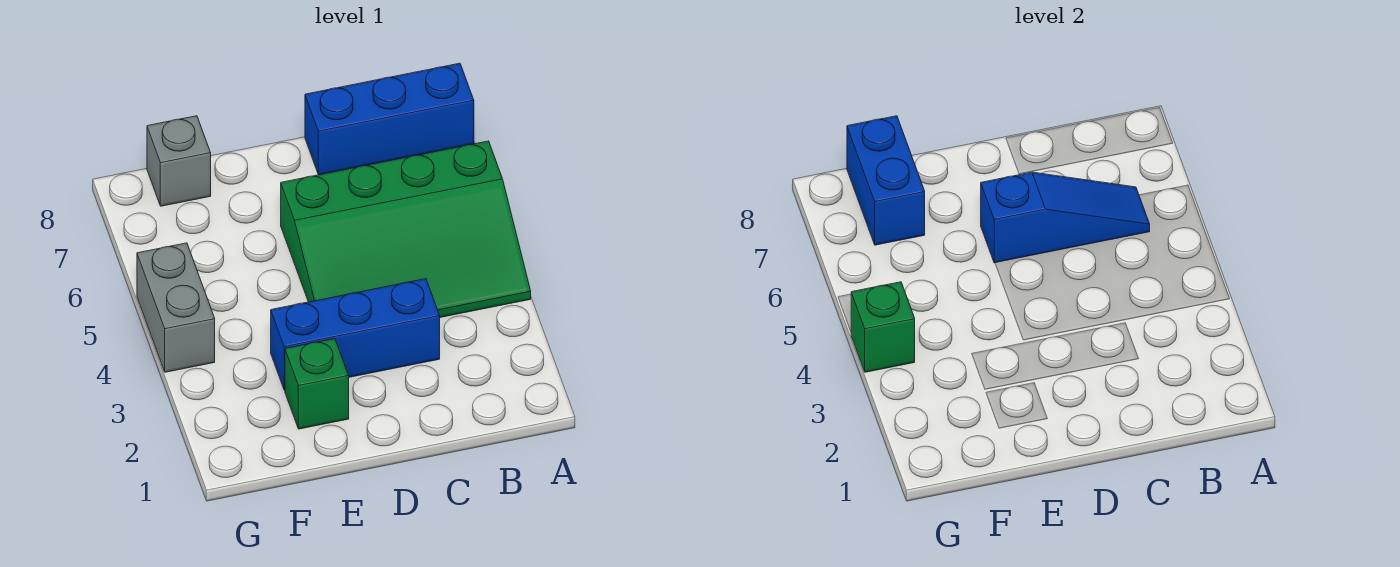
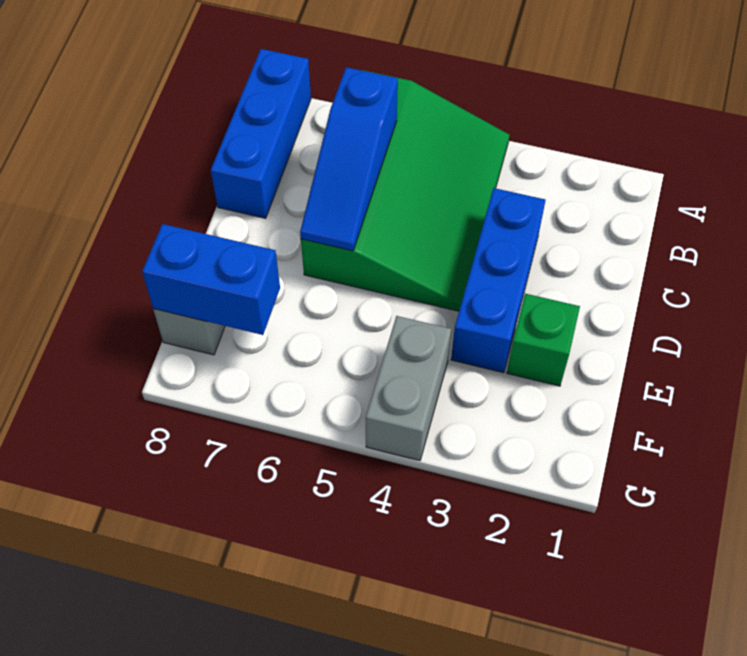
blue slope B6:D6 level 2 top D -> blue slope B6:D6 level 2 top B
grey brick G4:G5 level 1 -> grey brick F4:G4 level 1
green brick G4 level 2 -> none

